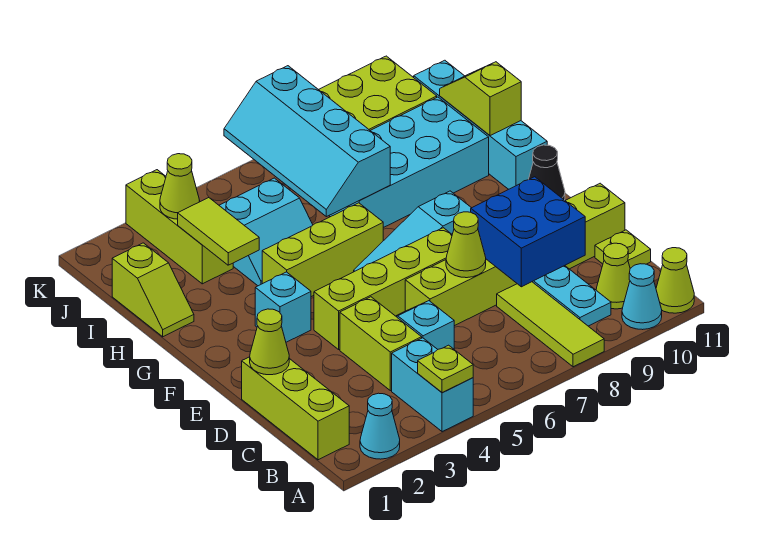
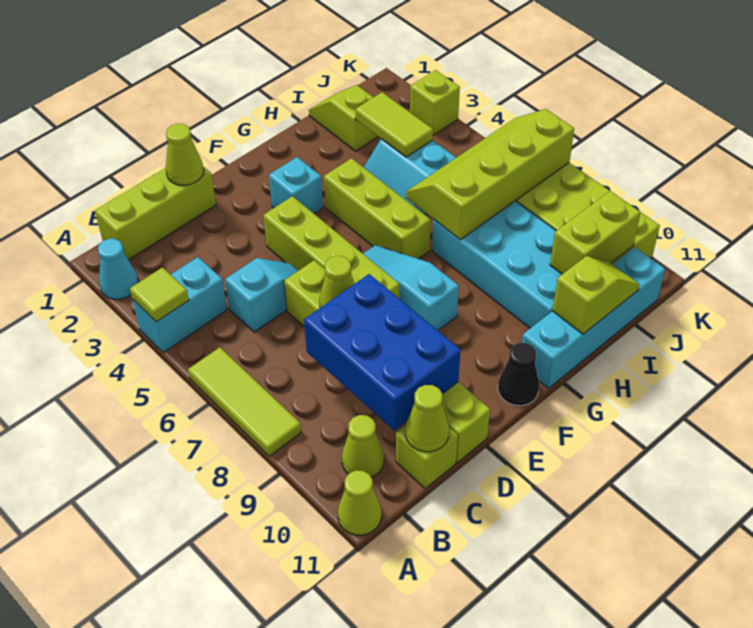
lime plate A4 level 2 -> lime tile A4 level 2
lime tile A8:C8 level 1 -> lime tile A6:A8 level 1
cyan cone A10 level 1 -> none
cyan plate B9:C9 level 1 -> none
lime brick C4:D4 level 1 -> lime brick I10:J10 level 2
blue brick C8:D9 level 2 -> blue brick C8:D10 level 2
lime plate C11 level 1 -> lime brick C11 level 1
lime slope H1:I1 level 1 top I -> lime slope I1:I2 level 1 top 2
lime tile H3:I3 level 2 -> lime tile I3:I4 level 2
cyan slope H6:K7 level 2 top 7 -> lime slope H6:K7 level 2 top 7
lime brick I3:K3 level 1 -> lime brick K3 level 1
lime cone J3 level 2 -> lime cone C11 level 2

